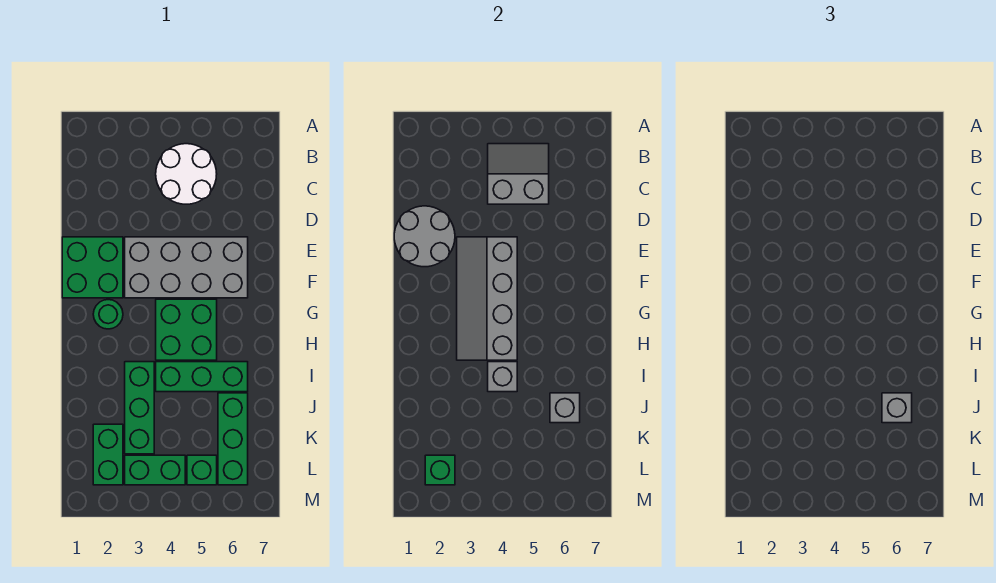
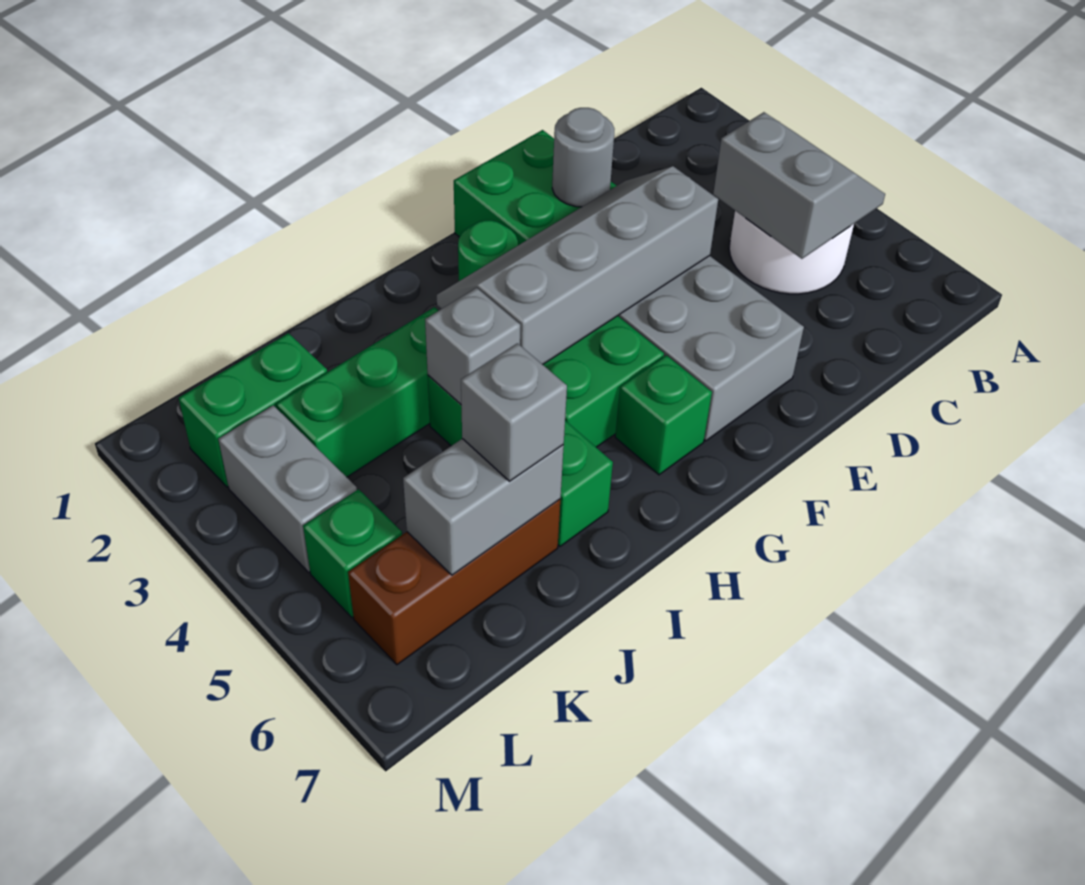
grey round brick D1:E2 level 2 -> grey round brick E2 level 2
green brick J6:L6 level 1 -> brown brick J6:L6 level 1
grey brick J6 level 2 -> grey brick J6:K6 level 2
green brick L2 level 2 -> green brick G6 level 1
green brick L3:L4 level 1 -> grey brick L3:L4 level 1

